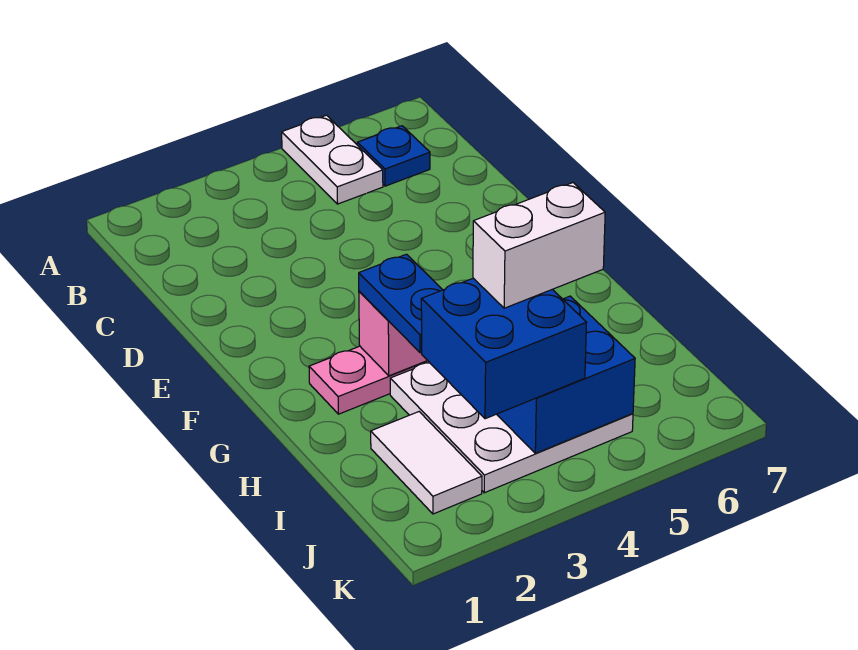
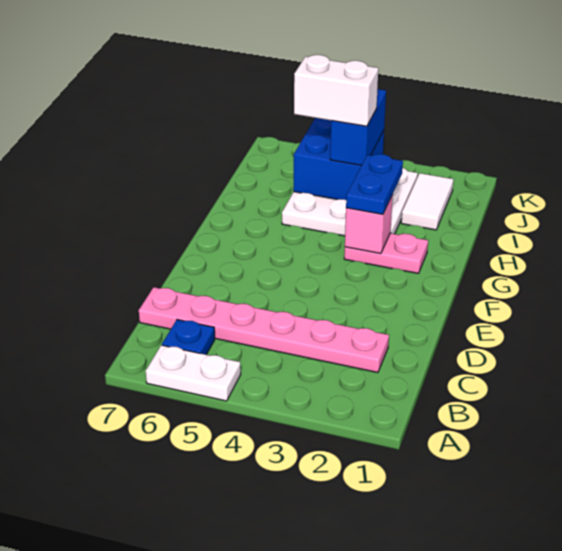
white plate A5:B5 level 1 -> white plate A5:A6 level 1
none -> pink plate C2:C7 level 1
blue brick I3:J4 level 3 -> blue brick I4:J4 level 3

